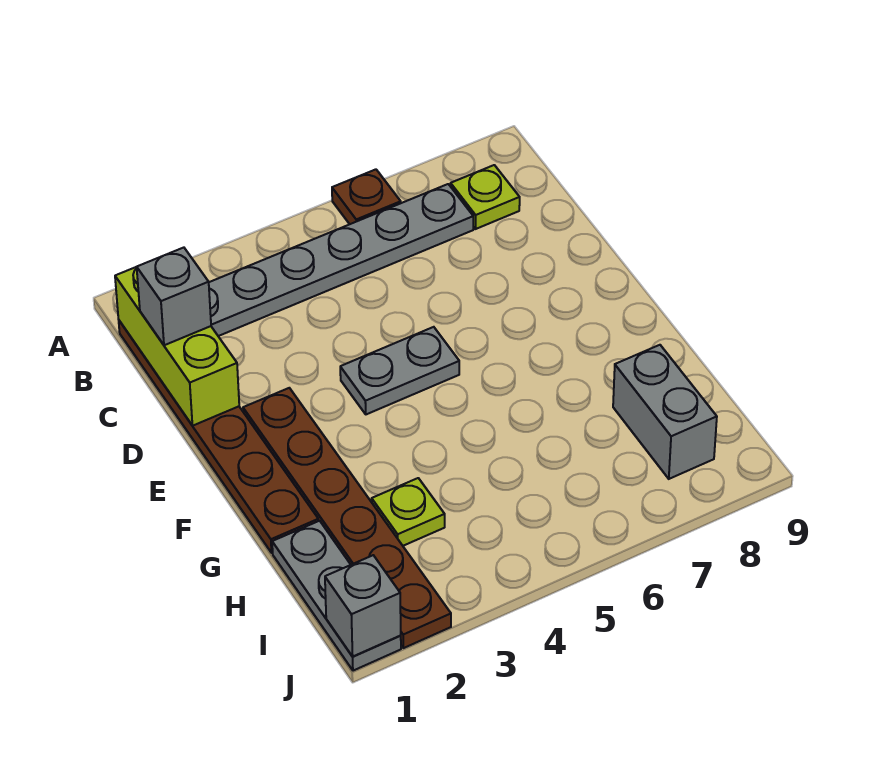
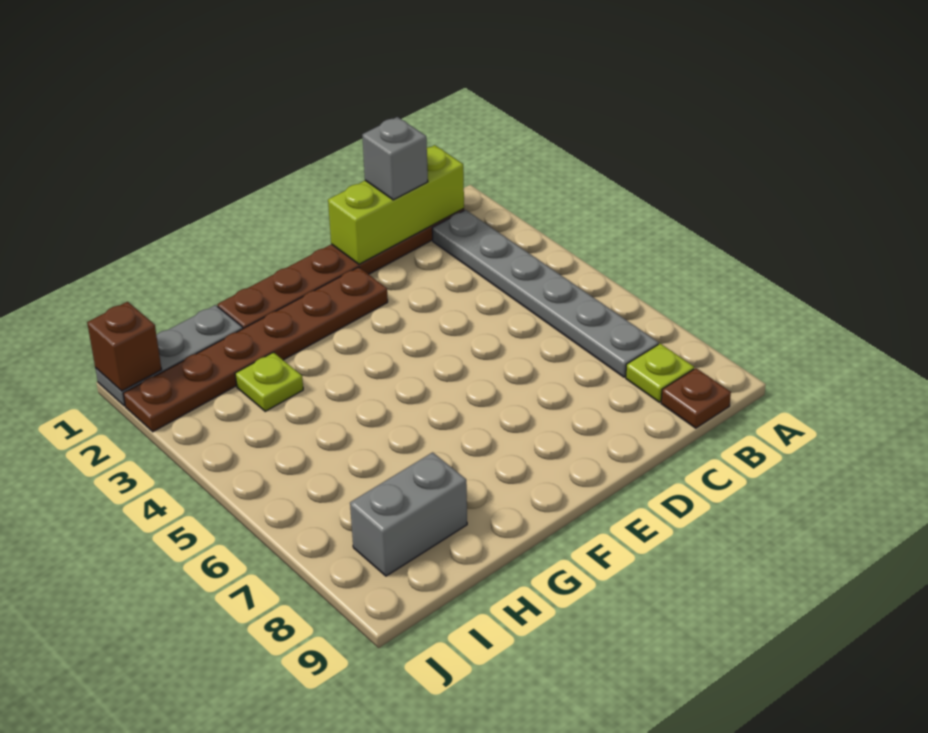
brown plate A6 level 1 -> brown plate B9 level 1
grey plate E4:E5 level 1 -> none
grey brick J1 level 2 -> brown brick J1 level 2

